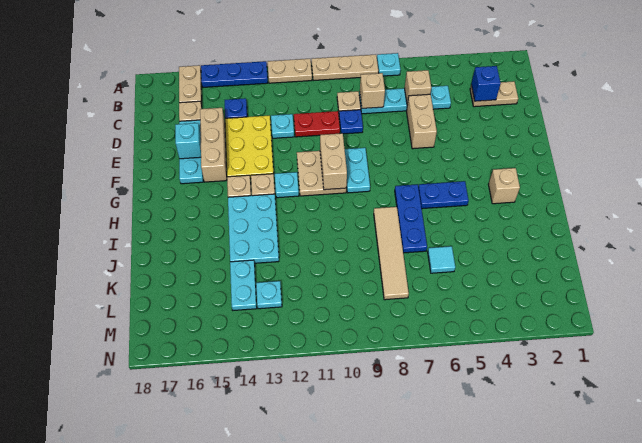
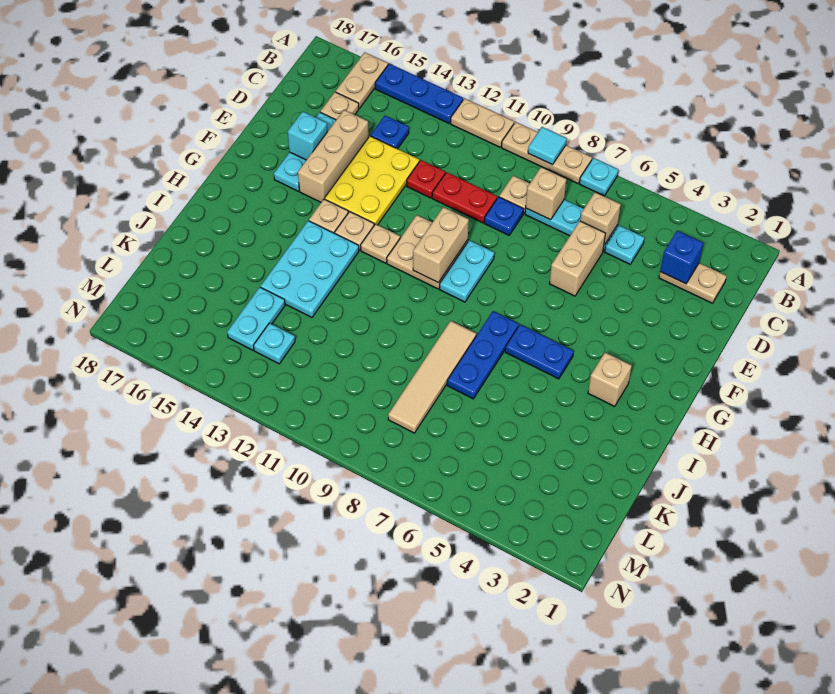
cyan plate D12 level 1 -> red plate D12 level 1
cyan plate G12 level 1 -> tan plate G12 level 1
cyan tile K6 level 1 -> cyan tile A9 level 2

